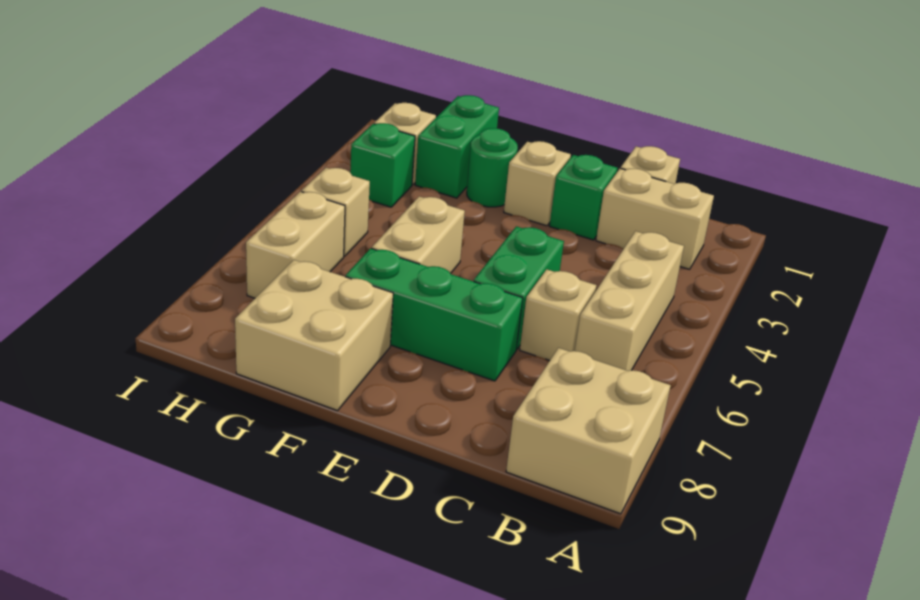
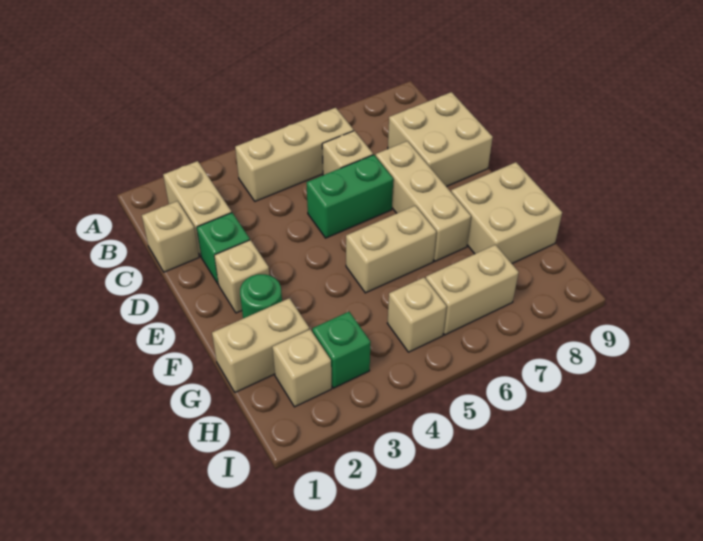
tan brick A8:B9 level 1 -> tan brick C8:D9 level 1
green brick D7:F7 level 1 -> tan brick D7:F7 level 1
green brick G1:G2 level 1 -> tan brick G1:G2 level 1

